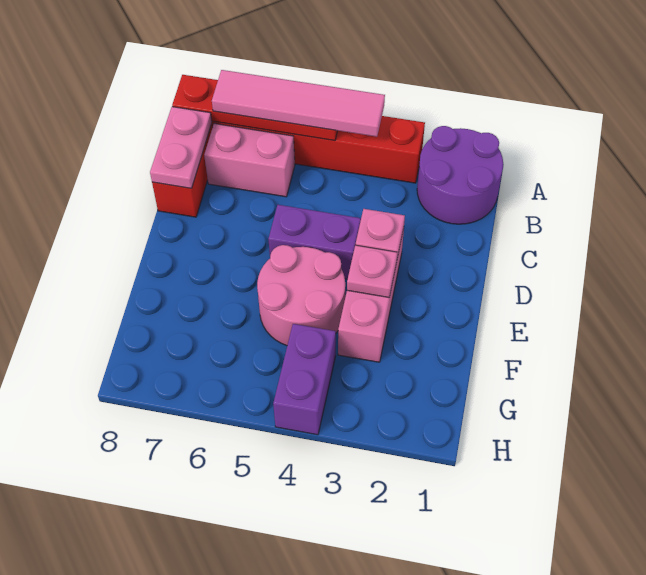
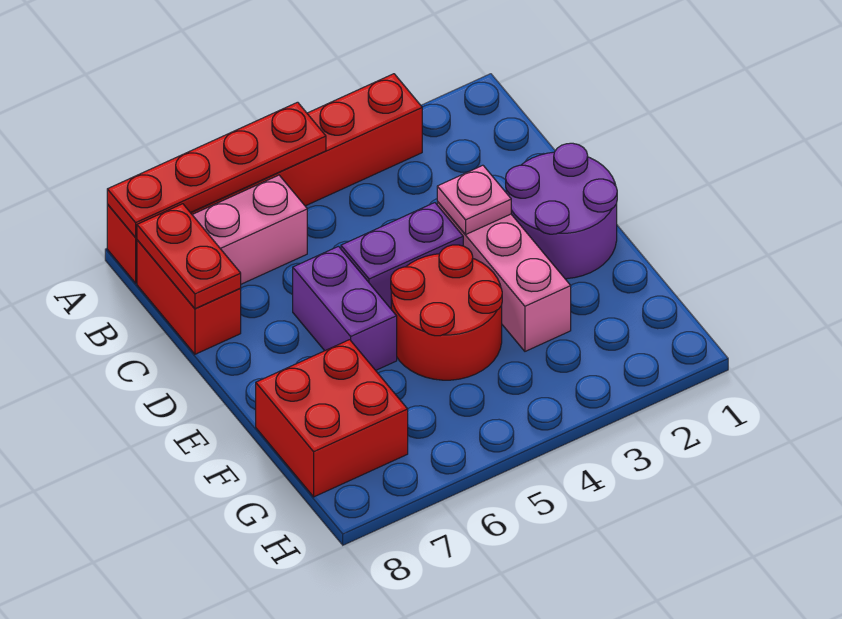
purple round brick A1:B2 level 1 -> purple round brick D1:E2 level 1
pink tile A4:A7 level 3 -> none
pink plate B8:C8 level 2 -> red plate B8:C8 level 2
pink plate E3 level 2 -> none
pink round brick E4:F5 level 1 -> red round brick E4:F5 level 1
none -> red brick F7:G8 level 1
purple brick G4:H4 level 1 -> purple brick D6:E6 level 1

